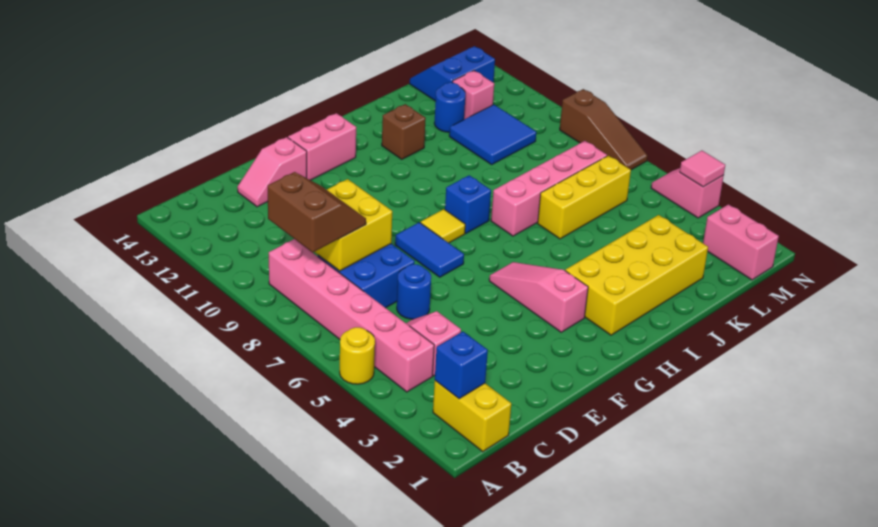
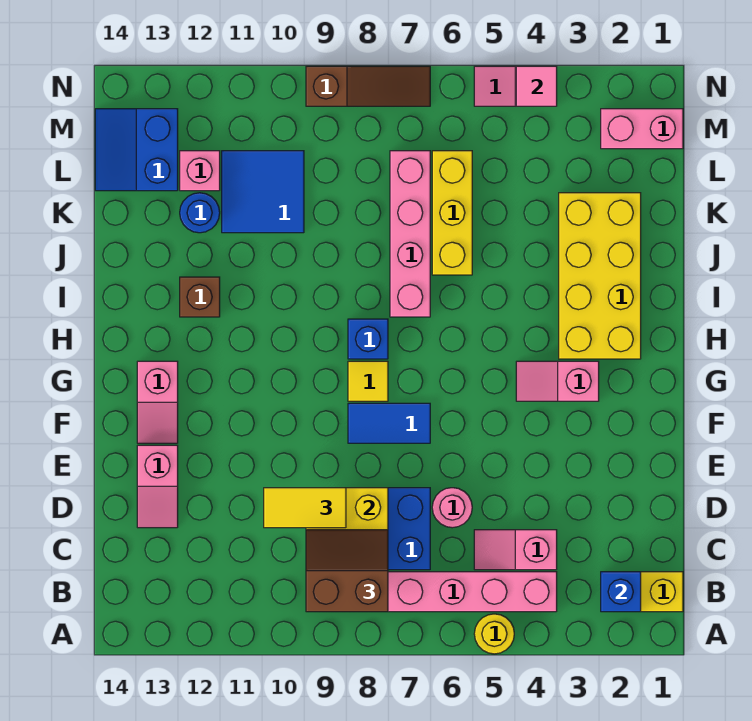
blue round brick D6 level 1 -> pink round brick D6 level 1
none -> yellow tile D9:D10 level 3
pink brick F13:G13 level 1 -> pink slope F13:G13 level 1 top G
pink slope G3:G5 level 1 top 3 -> pink slope G3:G4 level 1 top 3

